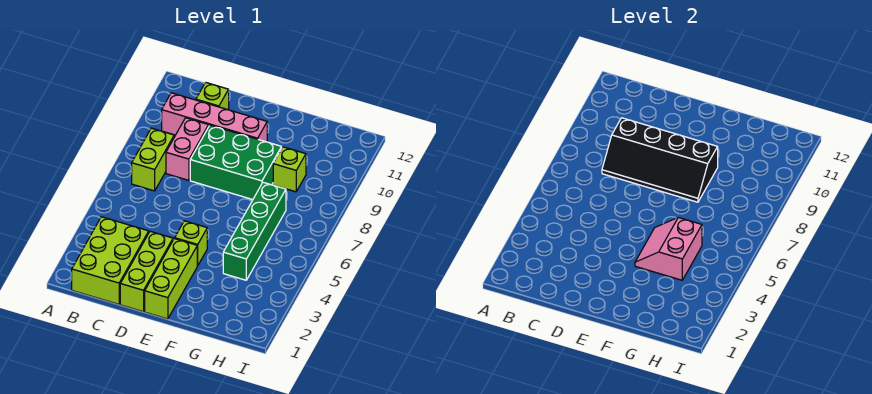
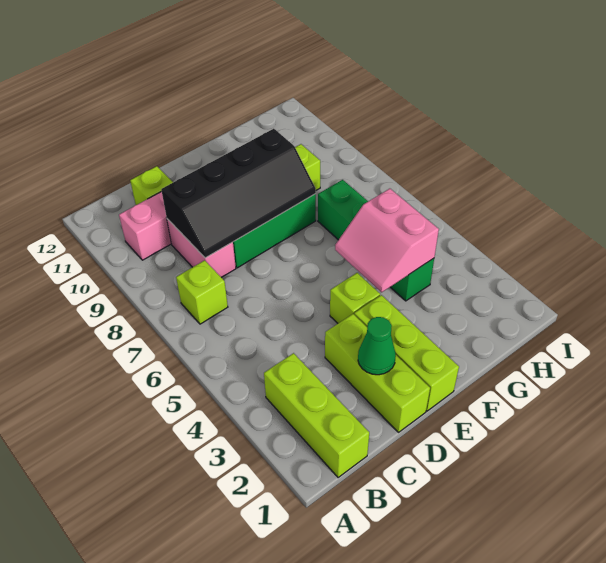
lime brick B1:C3 level 1 -> lime brick B1:B3 level 1
lime brick B7:B8 level 1 -> lime brick B7 level 1
none -> green cone D2 level 2

